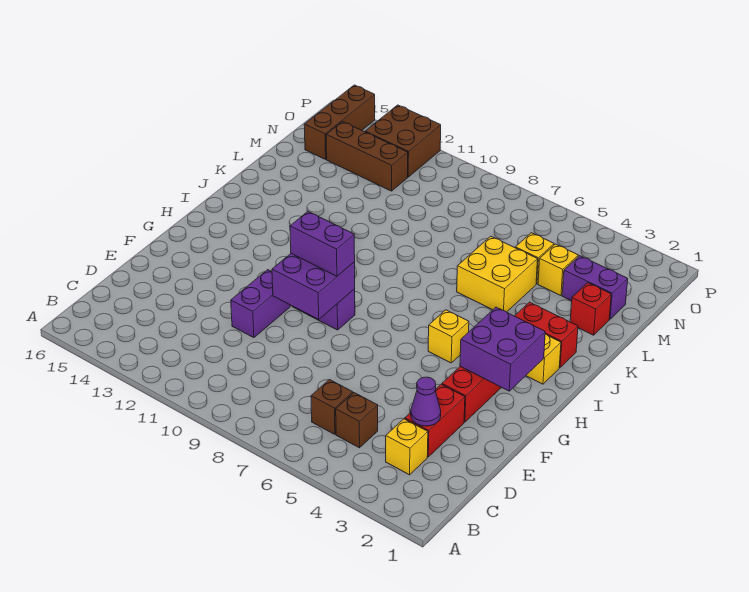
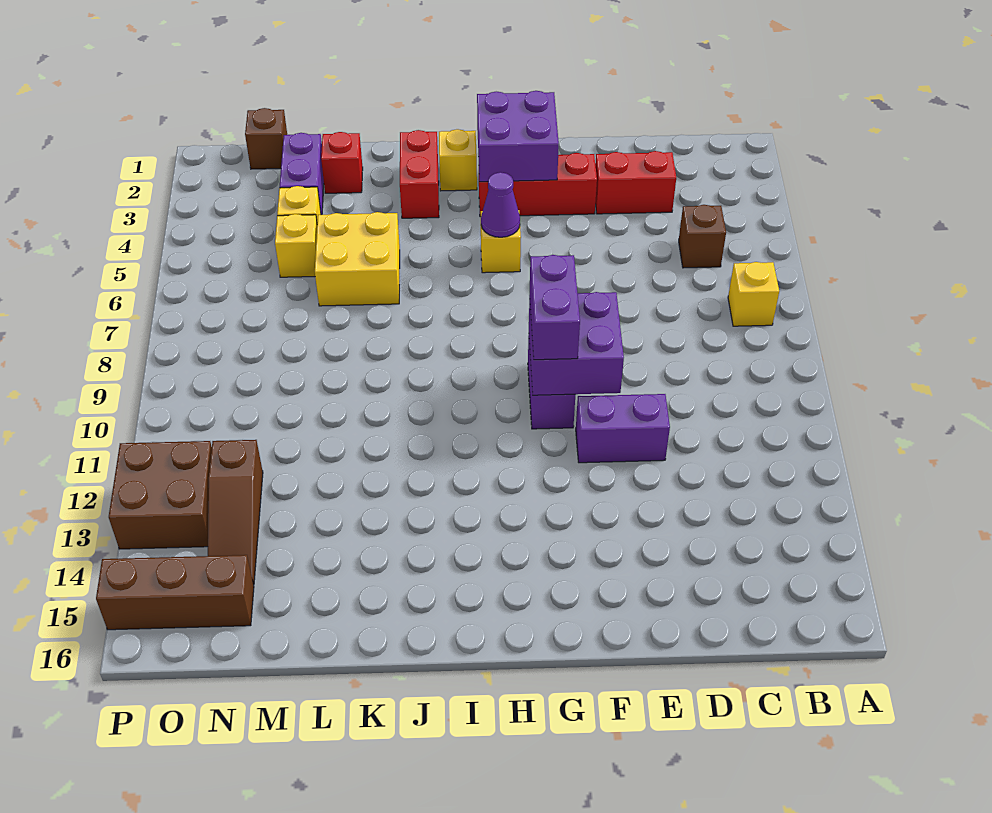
yellow brick C3 level 1 -> yellow brick B7 level 1
brown brick C6 level 1 -> brown brick N1 level 1
purple cone D3 level 2 -> purple cone H5 level 2
brown brick N12:N14 level 1 -> brown slope N12:N14 level 1 top 12

